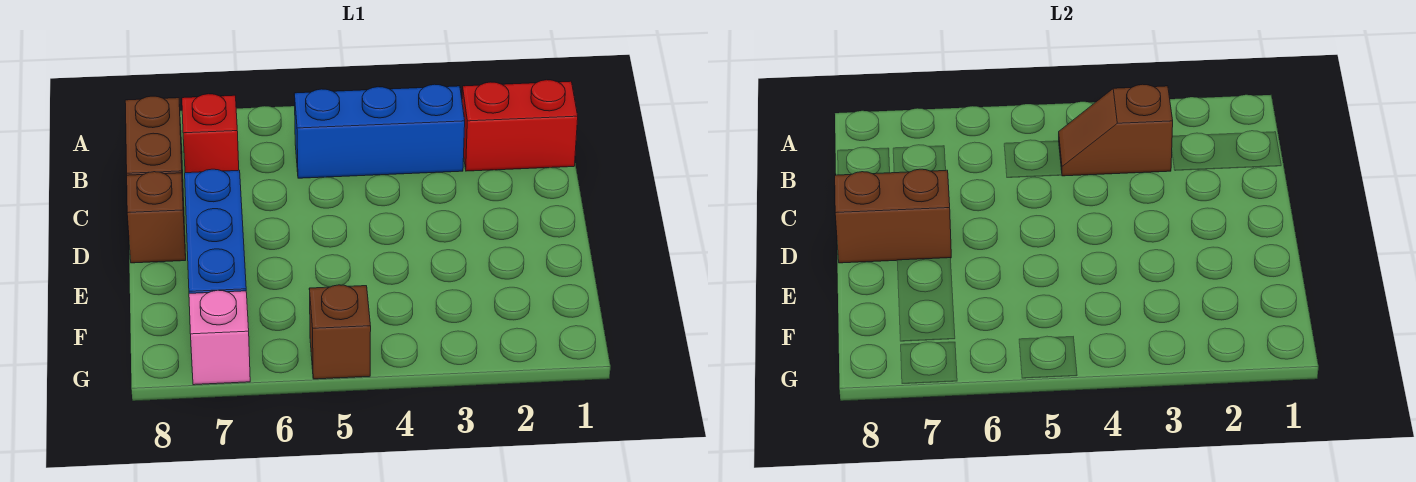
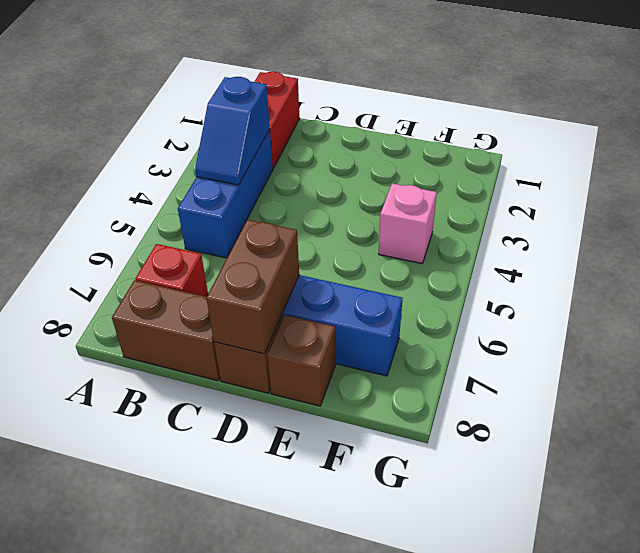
brown slope B3:B4 level 2 top 3 -> blue slope B3:B4 level 2 top 3
brown brick G5 level 1 -> brown brick E8 level 1
pink brick G7 level 1 -> pink brick F4 level 1

